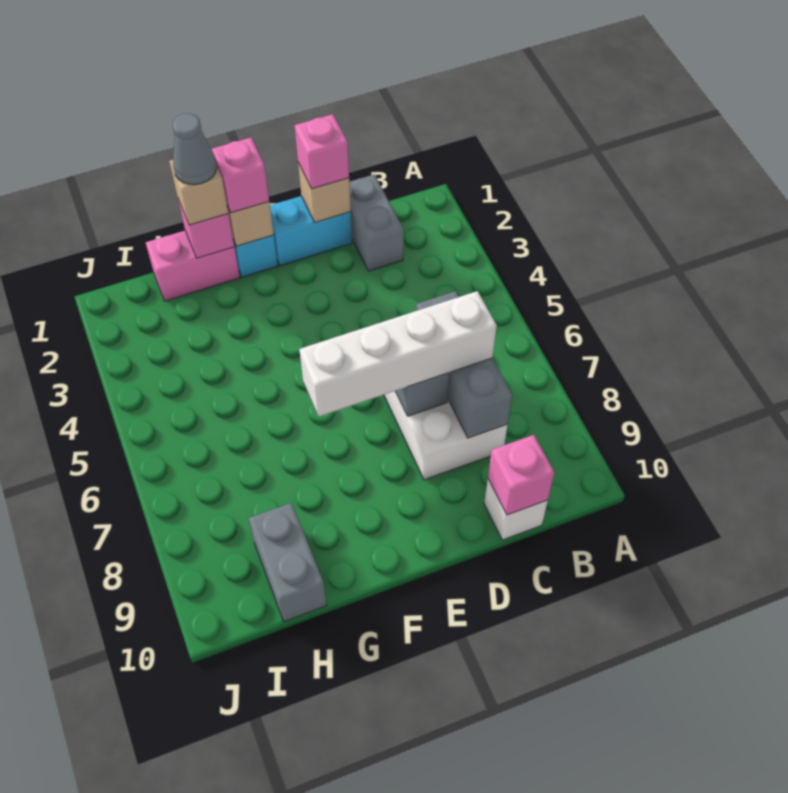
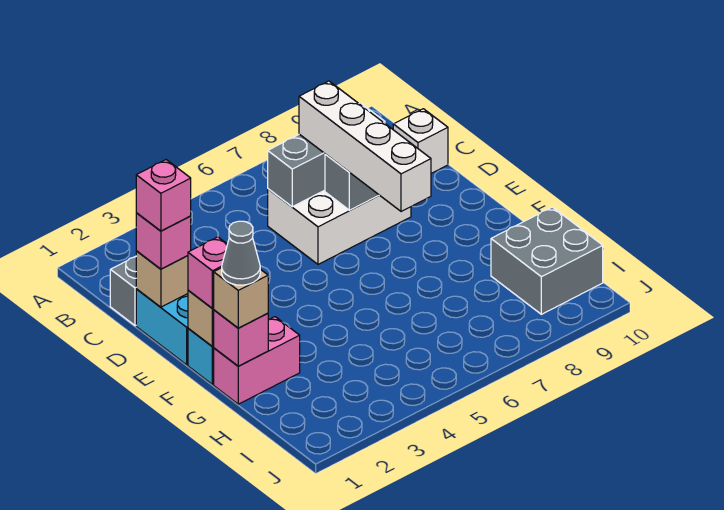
pink brick C10 level 2 -> pink brick D1 level 4
pink brick G1:H1 level 1 -> pink brick G1:G2 level 1
grey brick H9:H10 level 1 -> grey brick H9:I10 level 1

